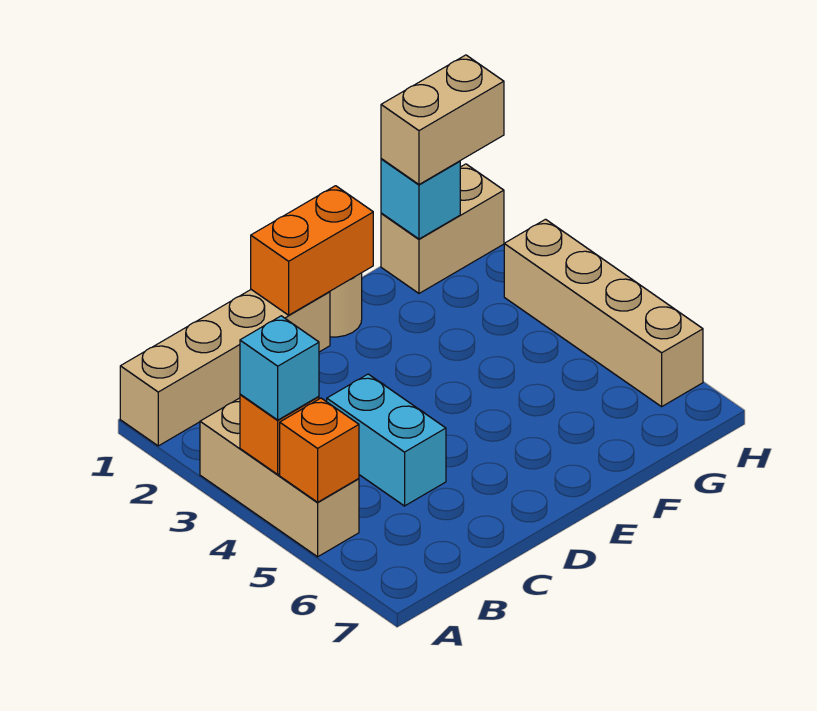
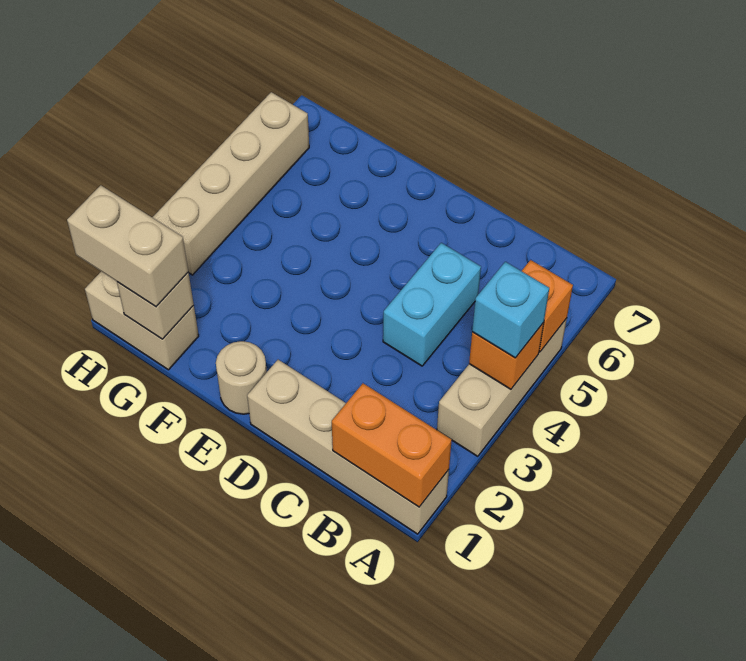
orange brick D1:E1 level 2 -> orange brick A1:B1 level 2
cyan brick G1 level 2 -> tan brick G1 level 2

